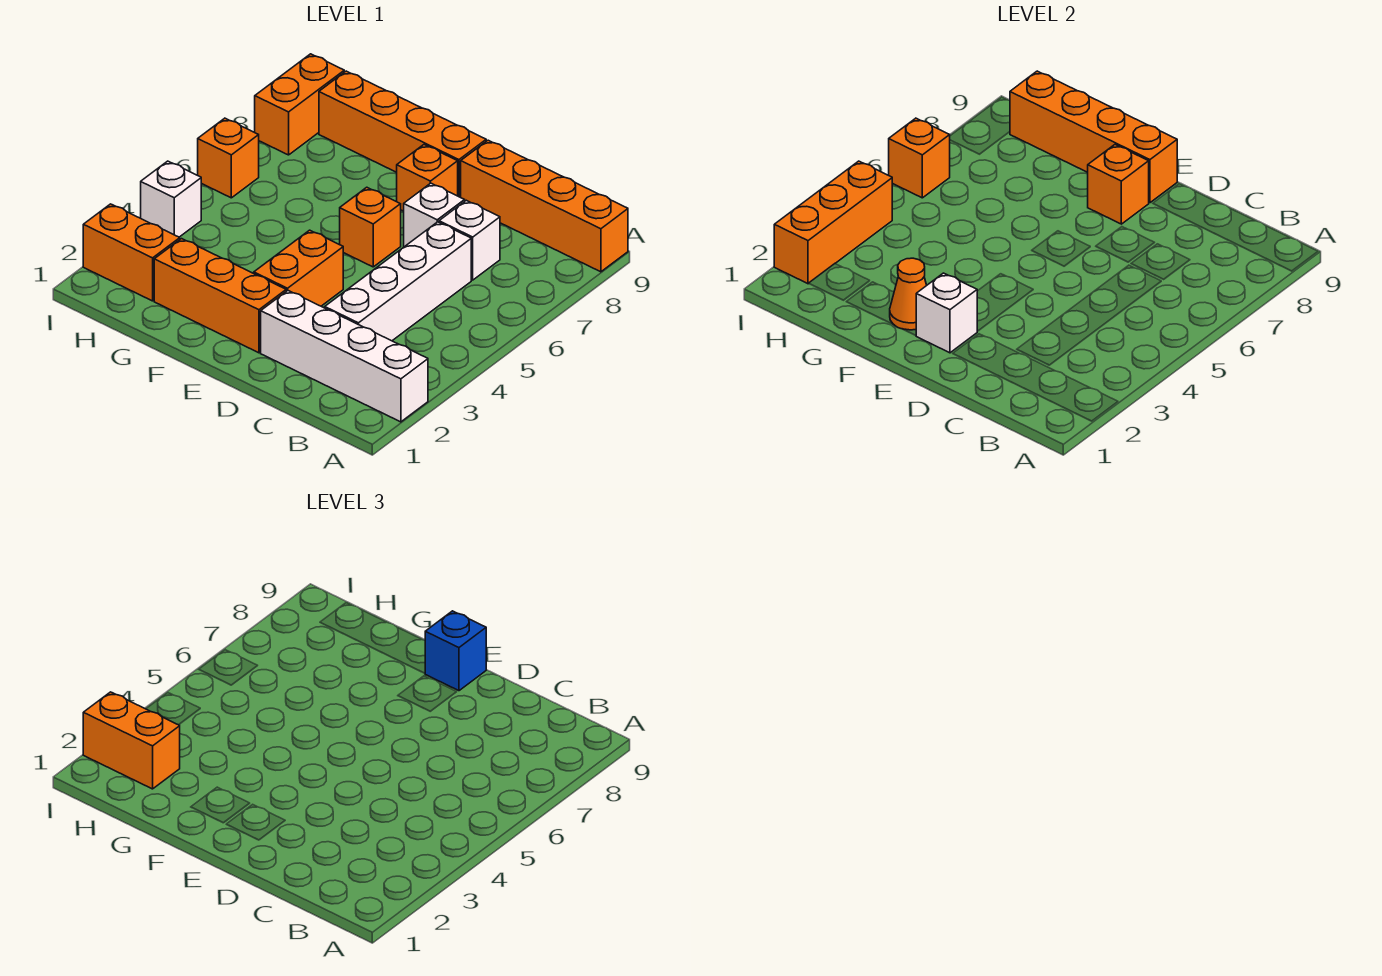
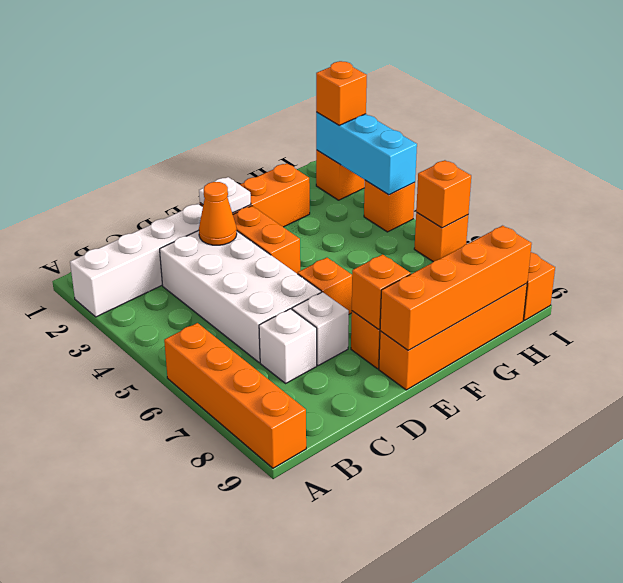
orange brick A9:D9 level 1 -> orange brick A6:A9 level 1
white brick C3:C6 level 1 -> white brick C3:D6 level 1
white brick E2 level 2 -> white plate E2 level 2
blue brick E9 level 3 -> none
orange cone F2 level 2 -> orange cone D3 level 2
orange brick H2:I2 level 1 -> orange brick I2 level 1
orange brick H2:I2 level 3 -> orange brick I2 level 3
orange brick I2:I4 level 2 -> cyan brick I2:I4 level 2
white brick I4 level 1 -> orange brick I4 level 1

